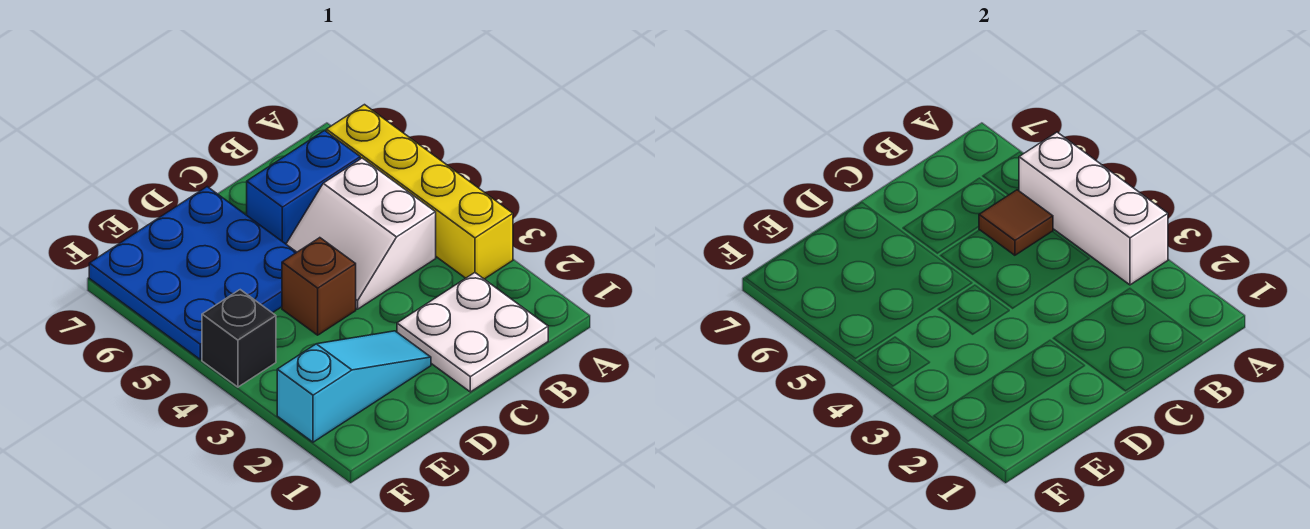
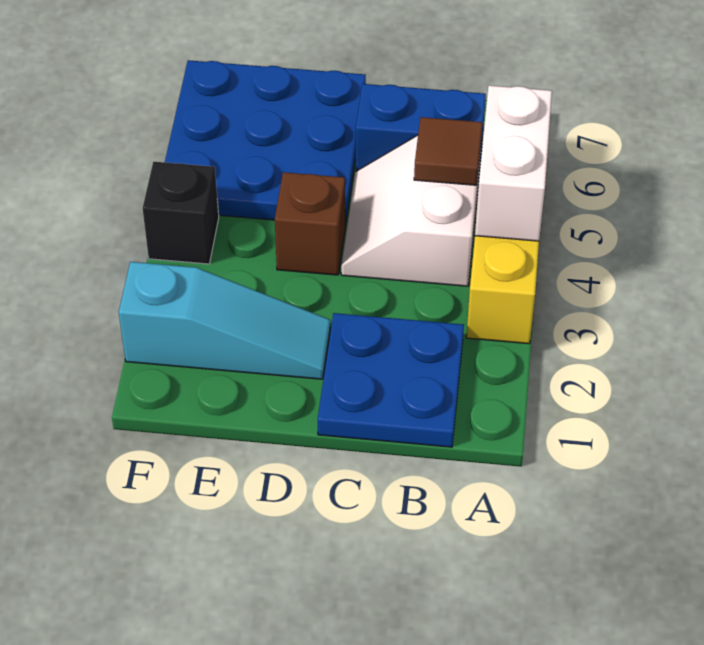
white brick A3:A5 level 2 -> white brick A4:A5 level 2
white plate B1:C2 level 1 -> blue plate B1:C2 level 1

